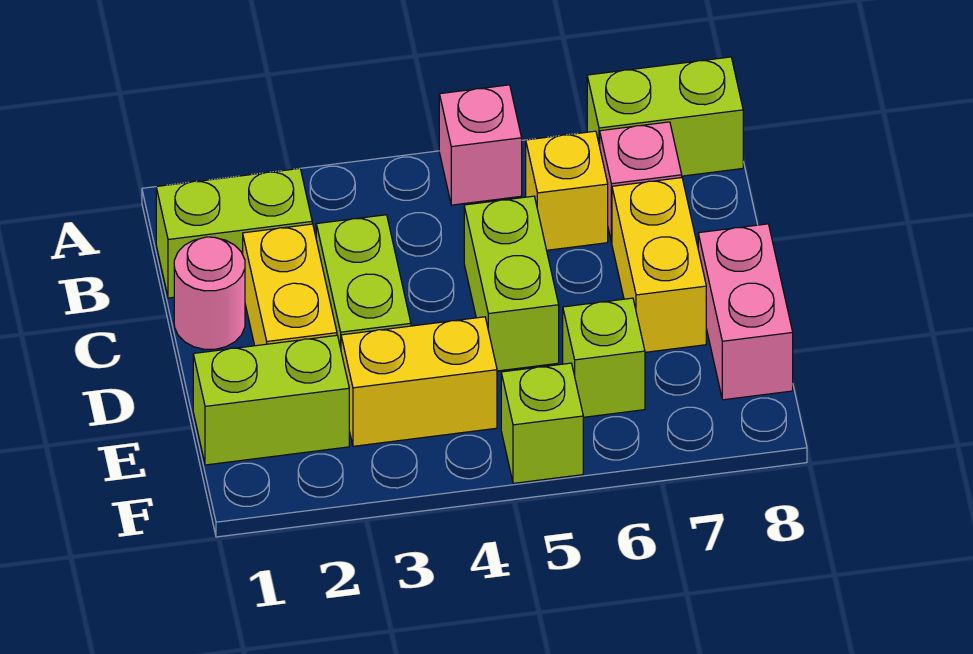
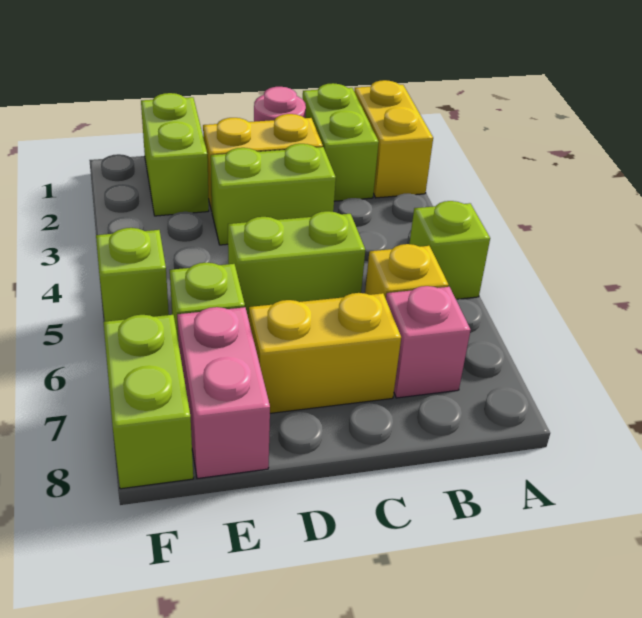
pink brick A5 level 1 -> lime brick A5 level 1
lime brick A7:A8 level 1 -> lime brick F7:F8 level 1
pink brick D8:E8 level 1 -> pink brick E7:E8 level 1
yellow brick E3:E4 level 1 -> yellow brick A1:A2 level 1

